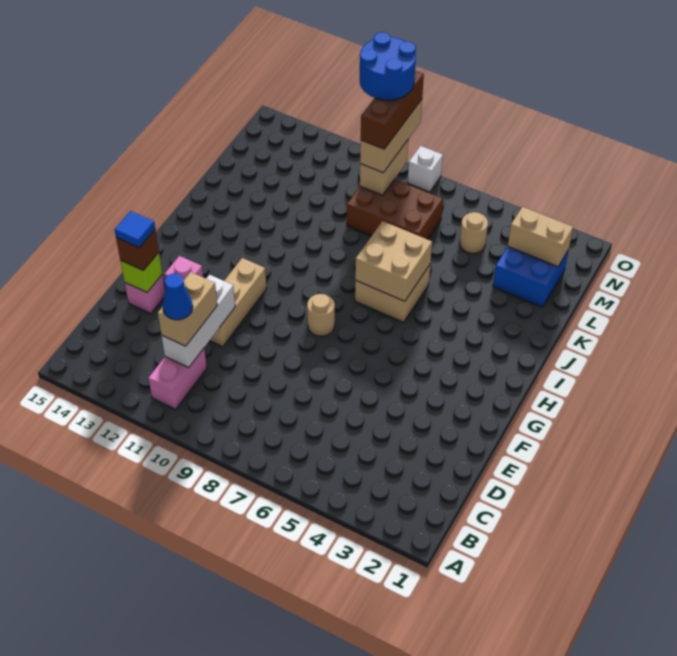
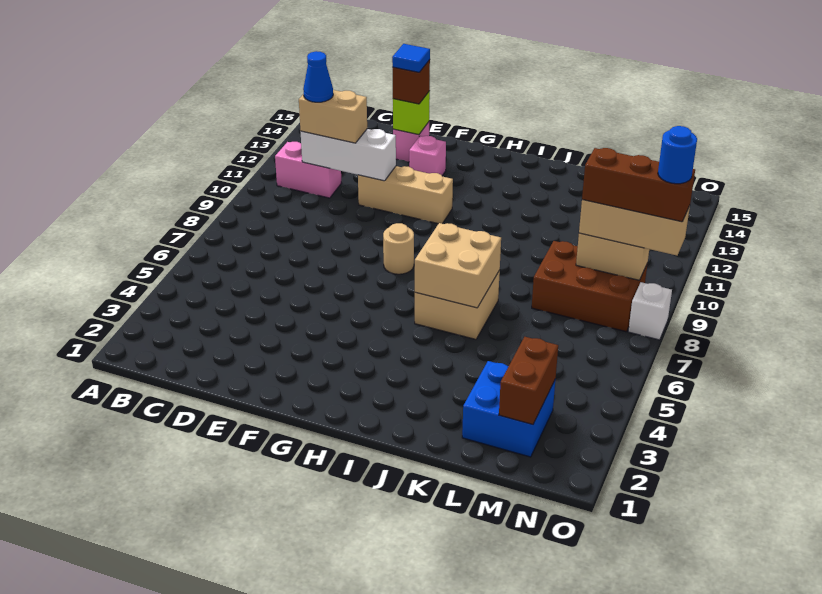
brown brick L7:M9 level 1 -> brown brick L8:N9 level 1
tan brick M2:M3 level 2 -> brown brick M2:M3 level 2
tan round brick M5 level 1 -> none
blue round brick N9:O10 level 5 -> blue round brick O9 level 5

